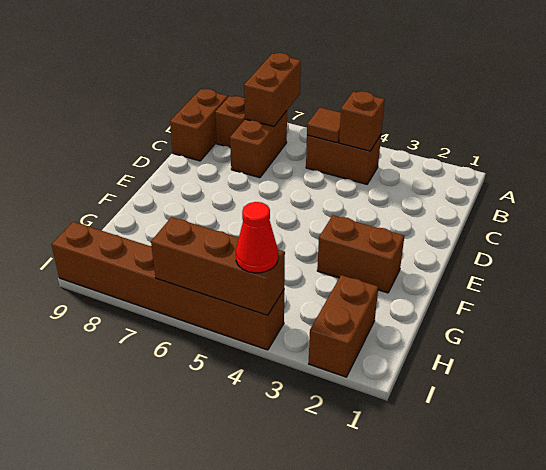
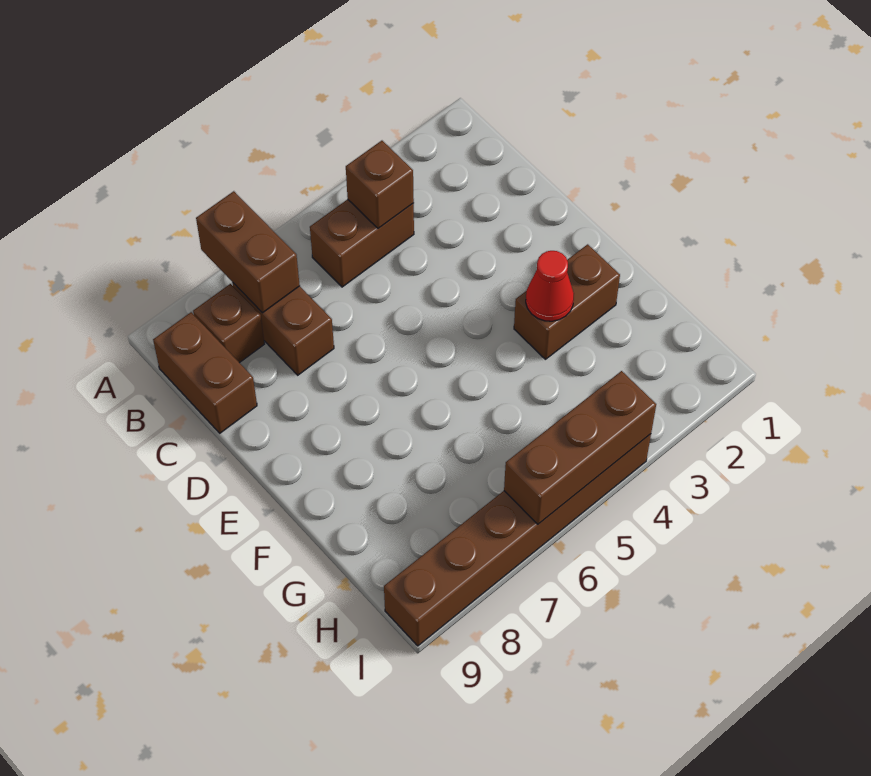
brown tile B5 level 2 -> none
brown brick H2:I2 level 1 -> none
red cone I4 level 3 -> red cone F3 level 2

